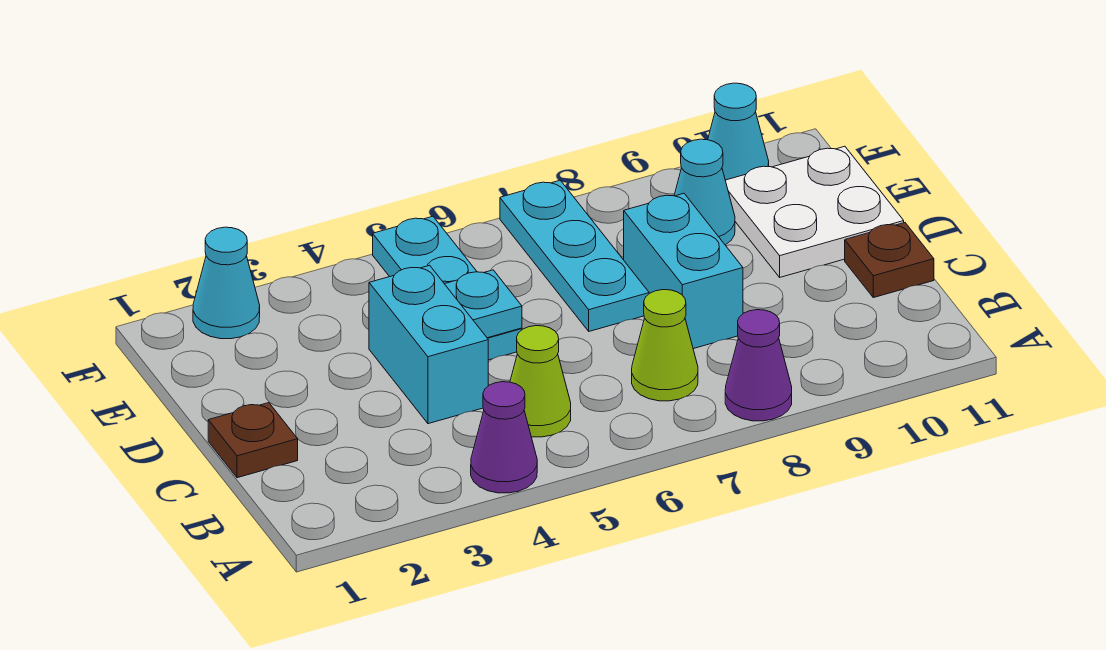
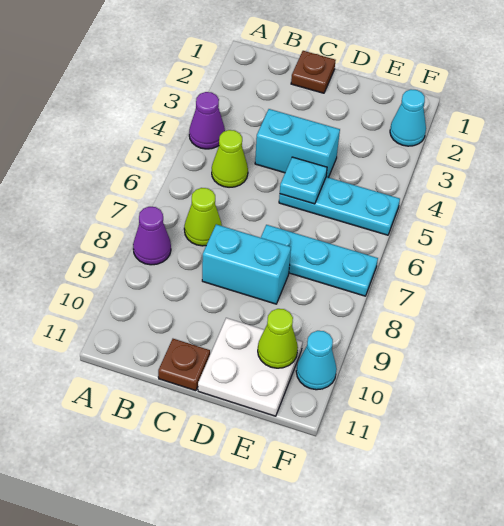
cyan cone E9 level 1 -> none
none -> lime cone E10 level 2

